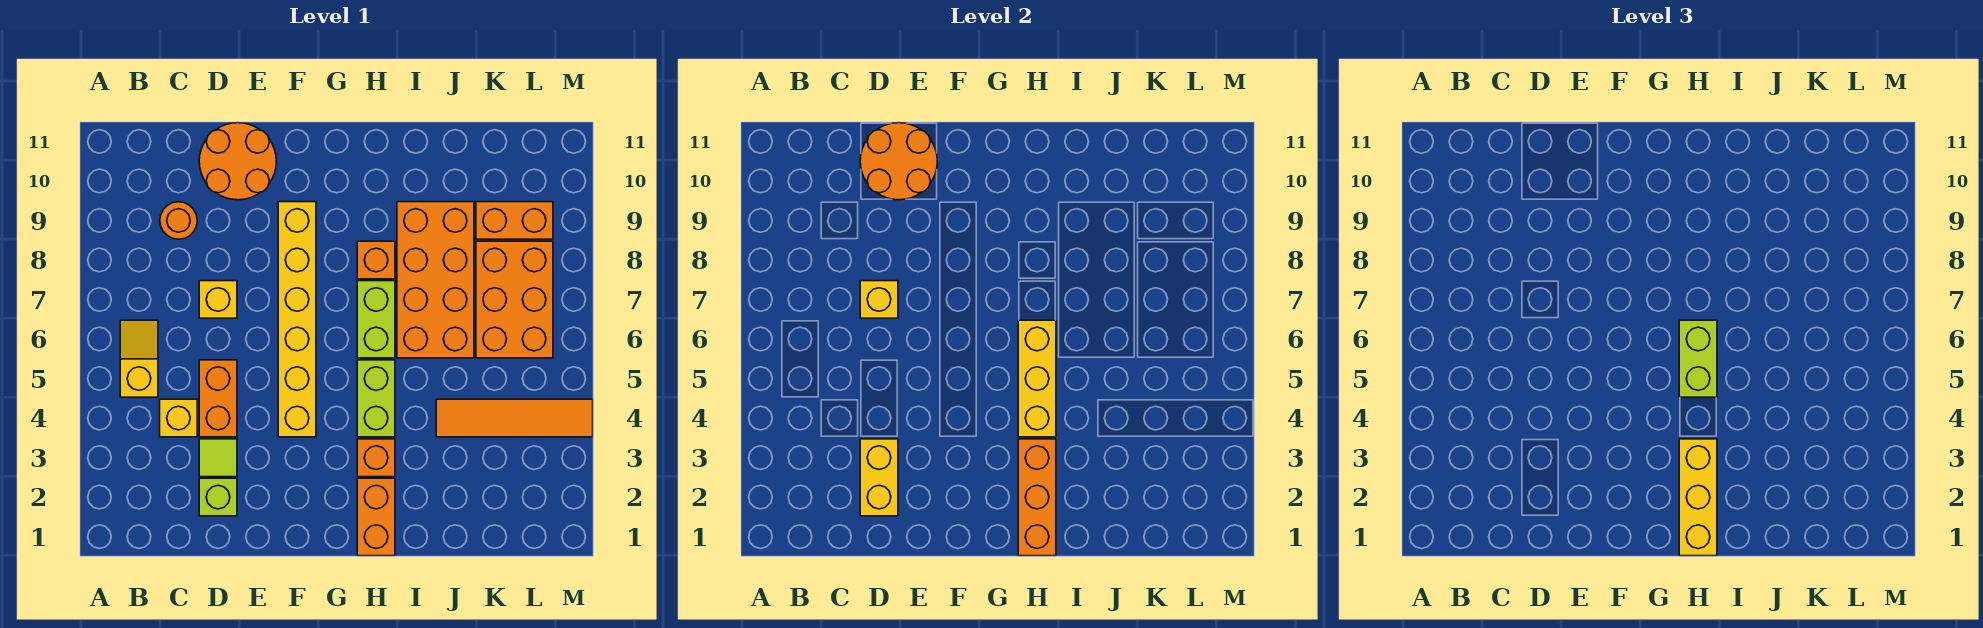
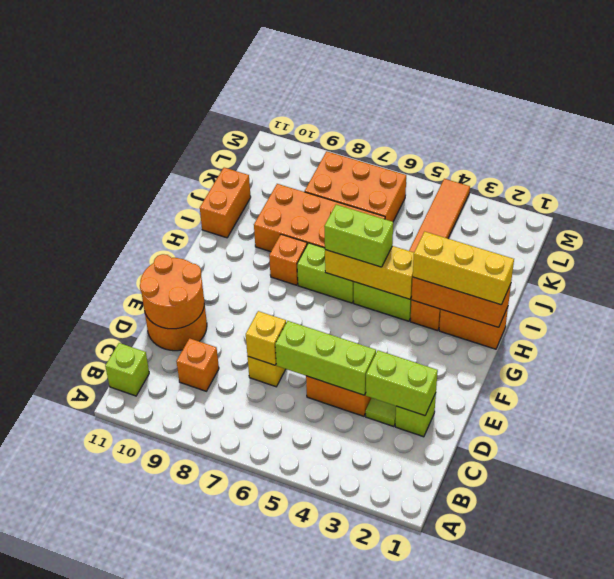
yellow slope B5:B6 level 1 top 5 -> none
none -> lime brick B11 level 1
yellow brick C4 level 1 -> none
orange round brick C9 level 1 -> orange brick C9 level 1
yellow brick D2:D3 level 2 -> lime brick D2:D3 level 2
none -> lime brick D4:D6 level 2
yellow brick F4:F9 level 1 -> none
orange brick K9:L9 level 1 -> orange brick I11:J11 level 1

